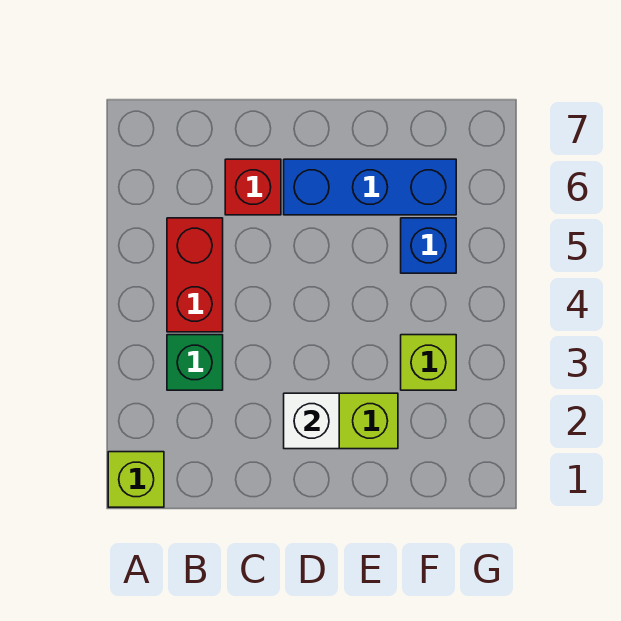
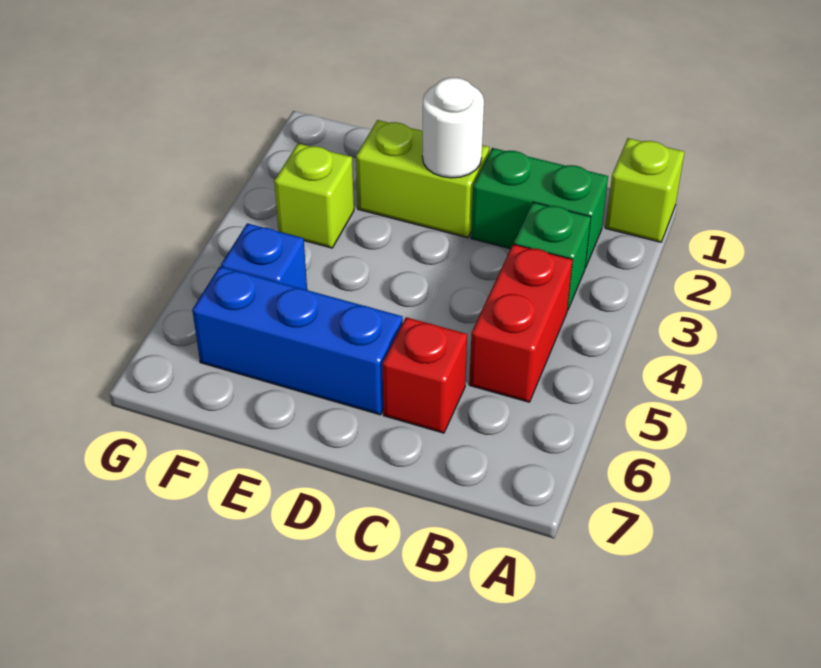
none -> green brick B2:C2 level 1
white brick D2 level 2 -> white round brick D2 level 2

